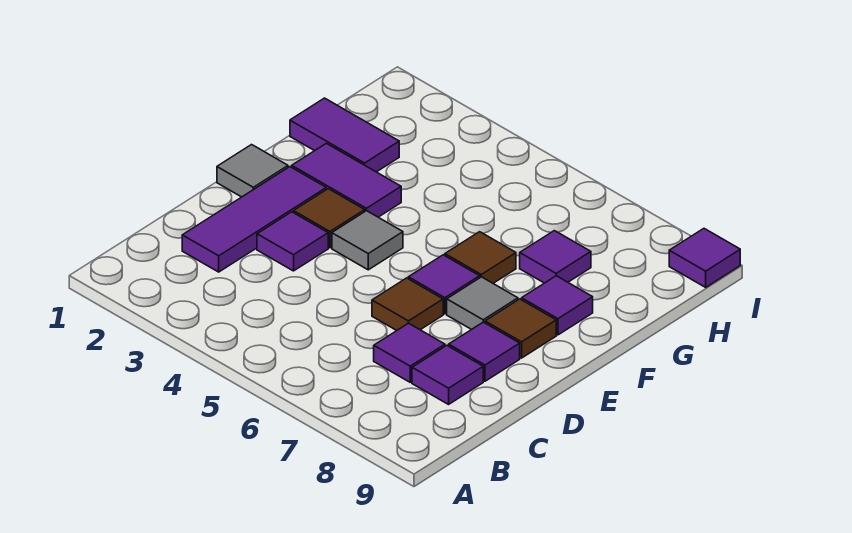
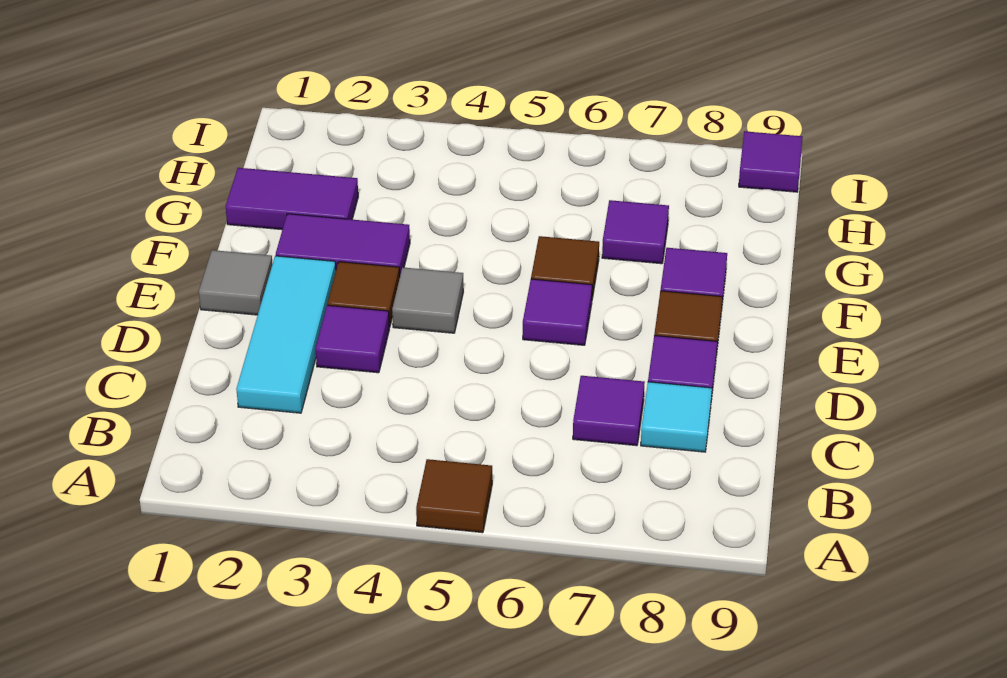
purple tile C2:E2 level 1 -> cyan tile C2:E2 level 1
purple tile C8 level 1 -> cyan tile C8 level 1
brown tile D6 level 1 -> brown tile A5 level 1
grey tile E7 level 1 -> none

